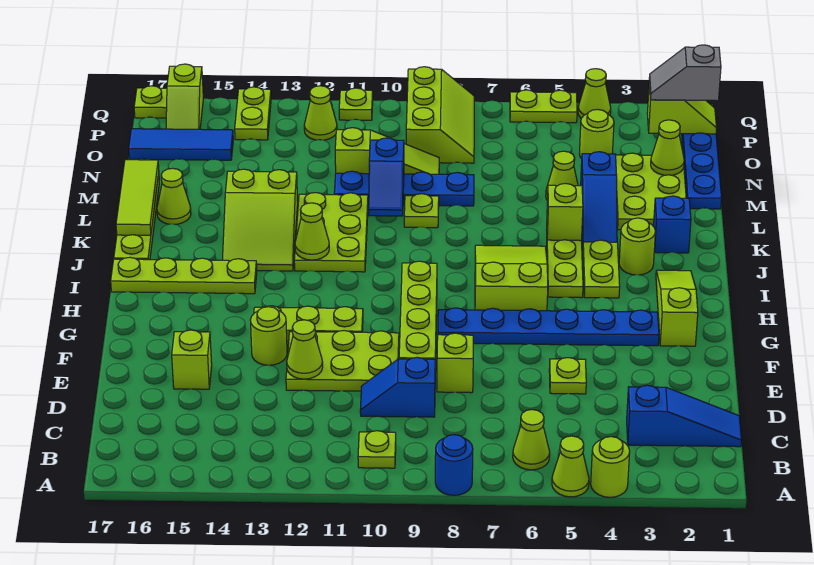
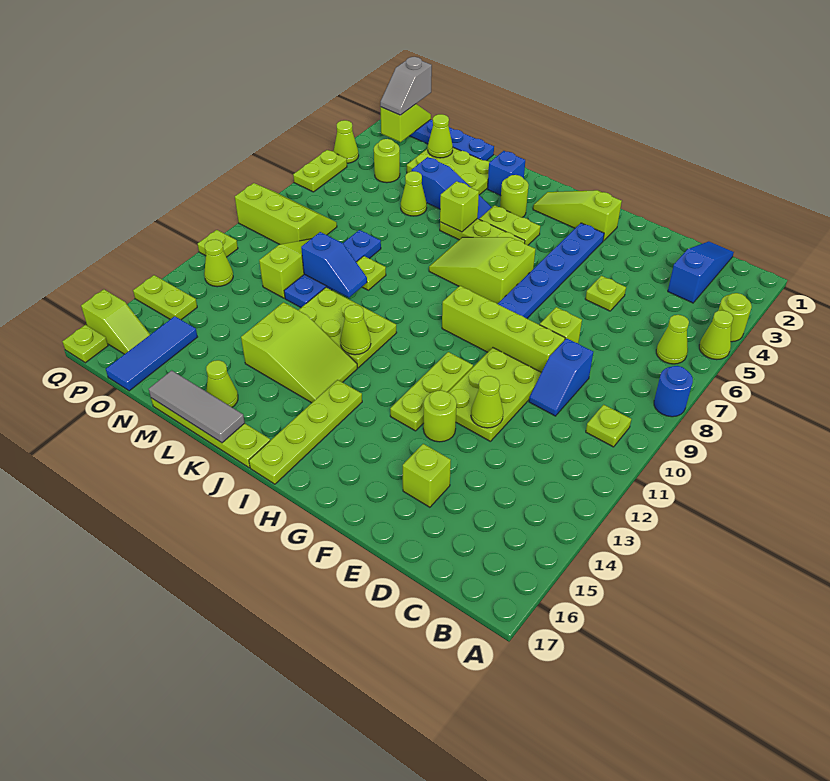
lime tile K17:M17 level 2 -> grey tile K17:M17 level 2

